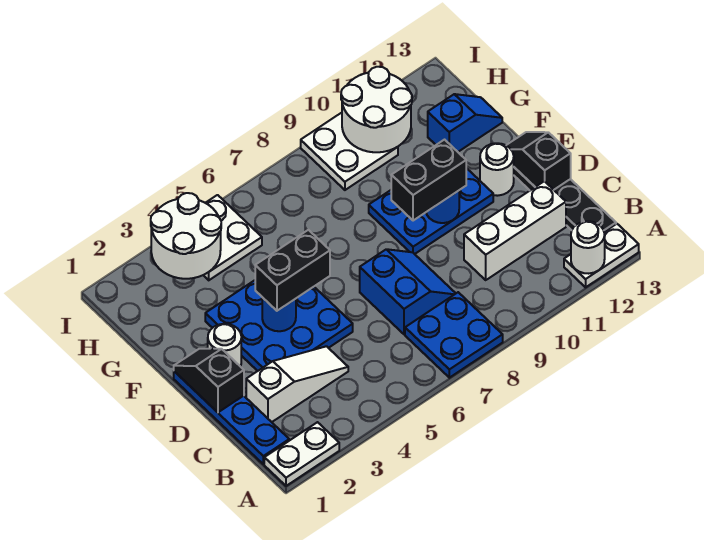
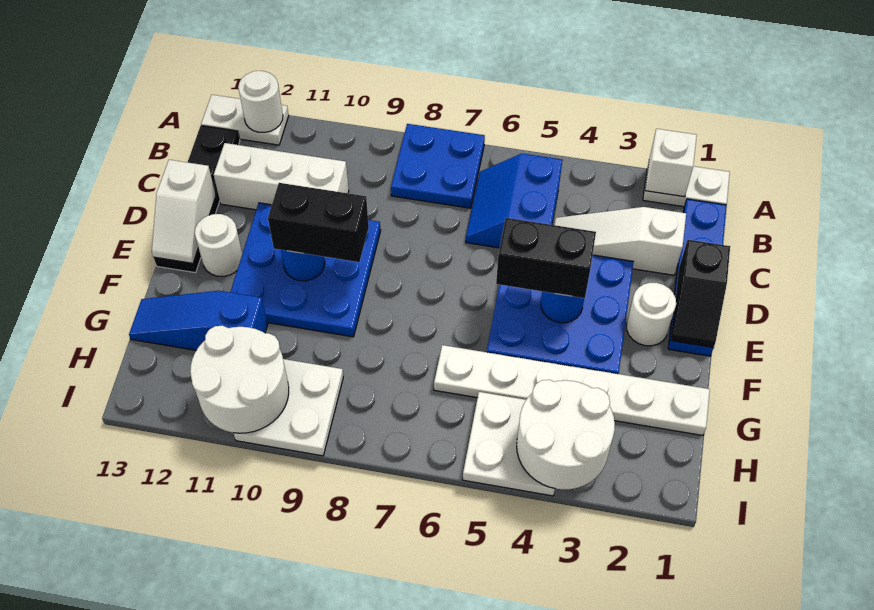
none -> white brick A2 level 2
blue slope C7:D8 level 1 top 7 -> blue slope B5:C6 level 1 top 5
black slope D13:E13 level 2 top D -> white slope D13:E13 level 2 top D
blue plate E9:F11 level 1 -> blue plate D9:F11 level 1
none -> white plate G1:G6 level 1
blue slope G12:G13 level 1 top 12 -> blue slope G11:G13 level 1 top 11

